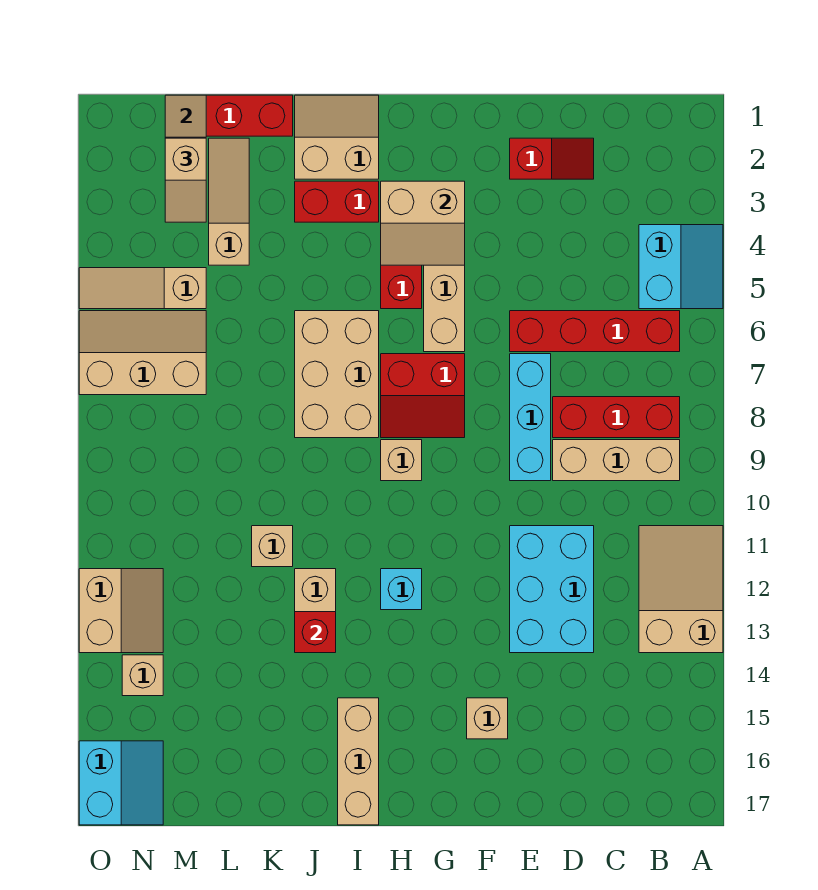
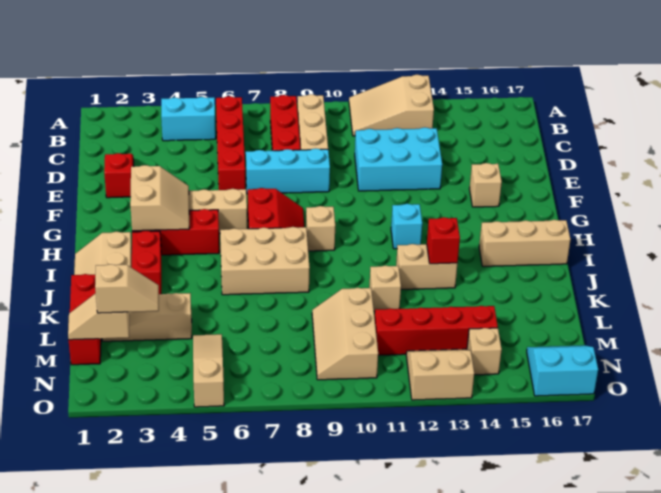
tan slope M5:O5 level 1 top M -> tan slope M5:O5 level 1 top O
tan slope M6:O7 level 1 top 7 -> tan slope L9:N10 level 1 top 10
none -> red brick M11:M14 level 1

